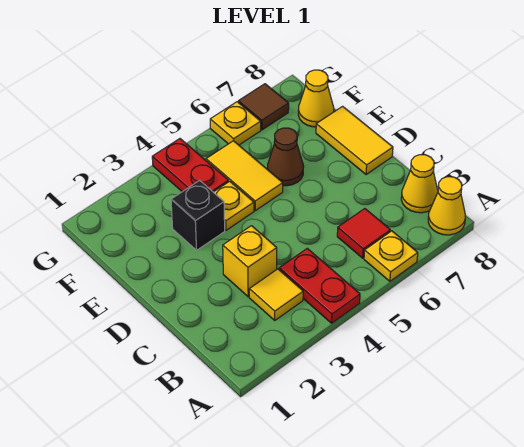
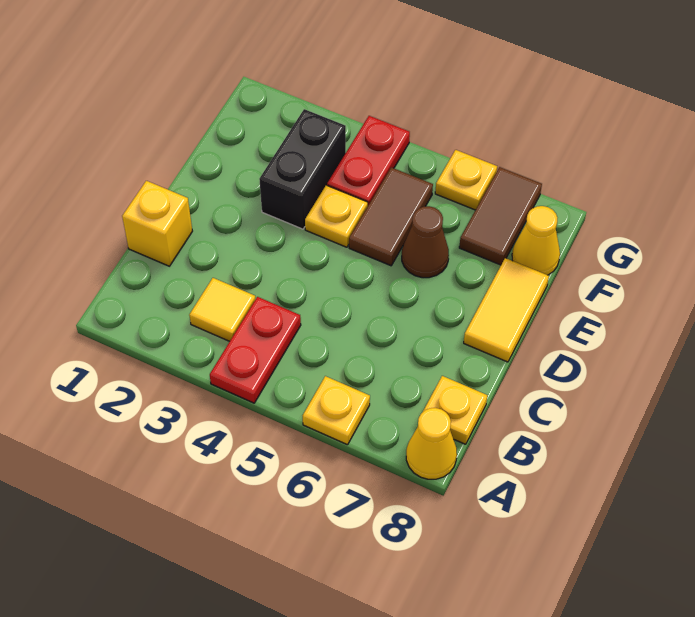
red tile B6 level 1 -> none
yellow cone B8 level 1 -> yellow plate B8 level 1
yellow brick C3 level 1 -> yellow brick C1 level 1
black brick E3 level 1 -> black brick E3:F3 level 1
yellow tile E5:F5 level 1 -> brown tile E5:F5 level 1
brown tile G7 level 1 -> brown tile F7:G7 level 1

